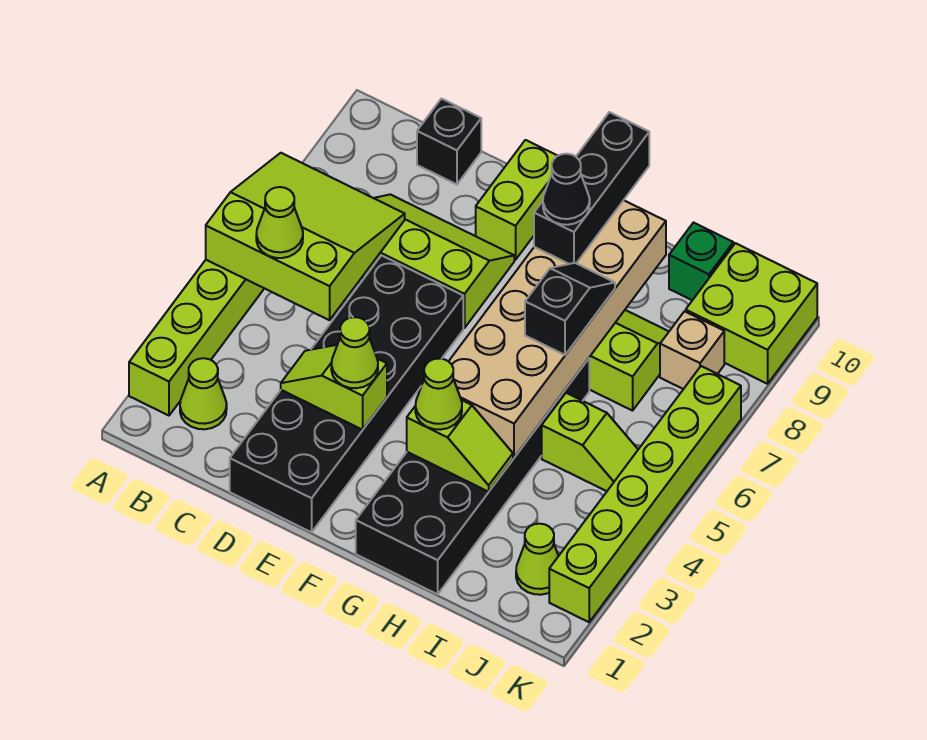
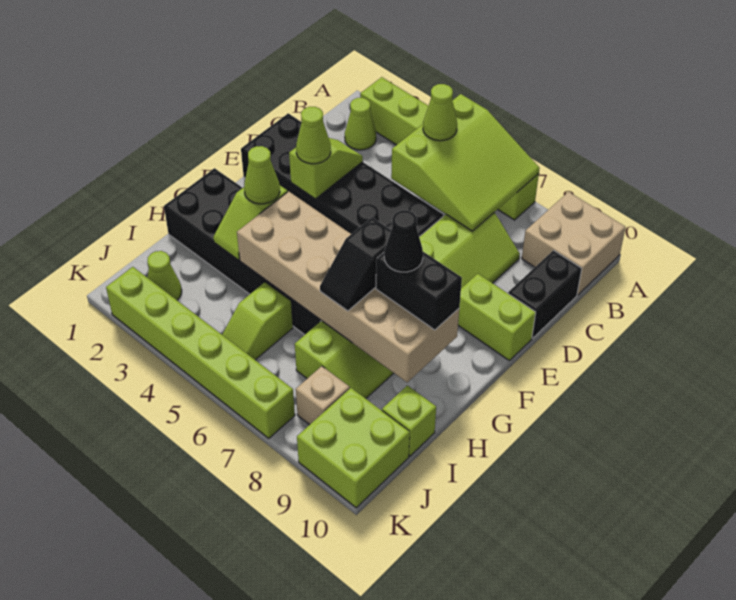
none -> tan brick A9:B10 level 1
black brick C10 level 1 -> black brick C10:D10 level 1
black brick G8:G10 level 3 -> black brick G8:G9 level 3
black slope H6:H7 level 3 top 6 -> black slope G7:H7 level 3 top G
green brick I10 level 1 -> lime brick I10 level 1

